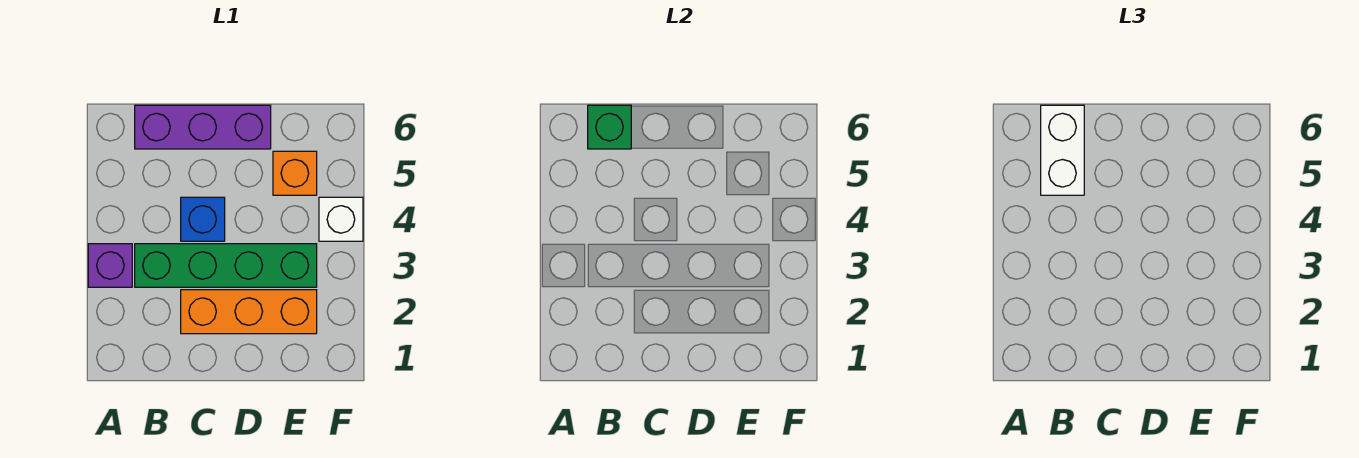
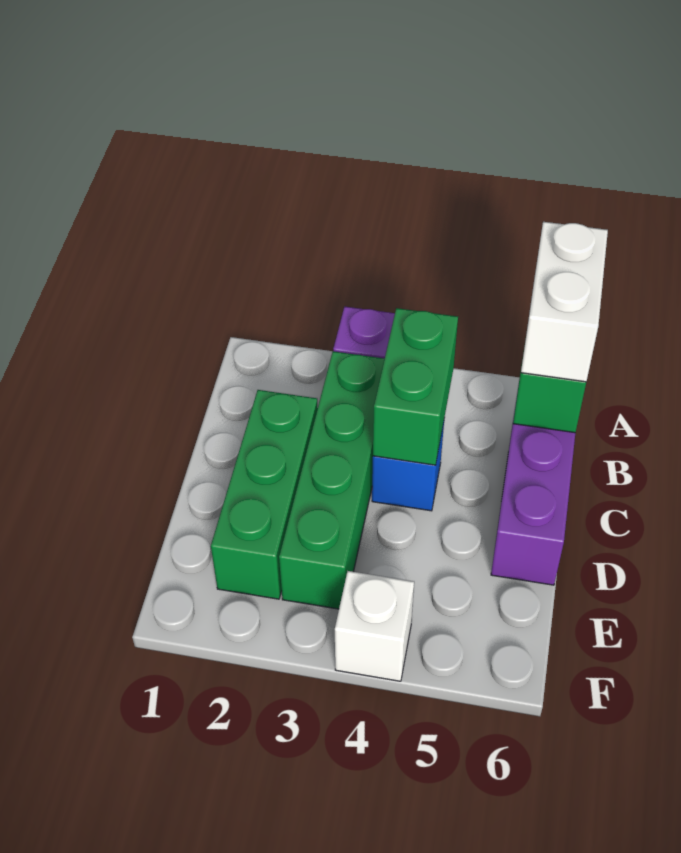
none -> green brick B4:C4 level 2
white brick B5:B6 level 3 -> white brick A6:B6 level 3
orange brick C2:E2 level 1 -> green brick C2:E2 level 1
orange brick E5 level 1 -> none

